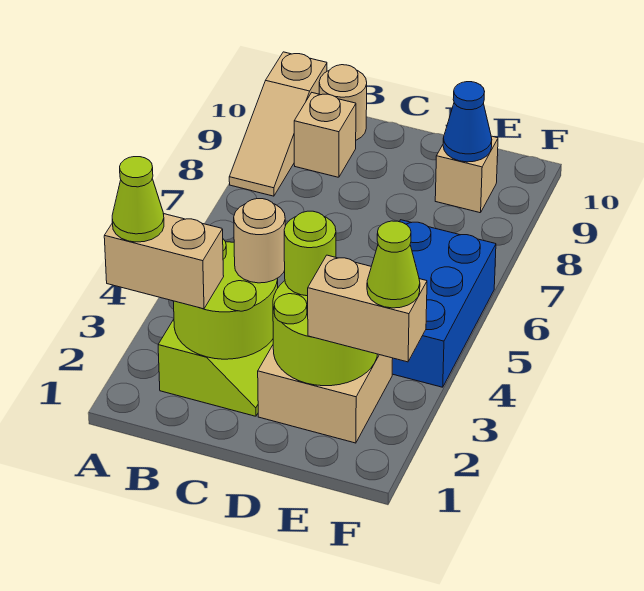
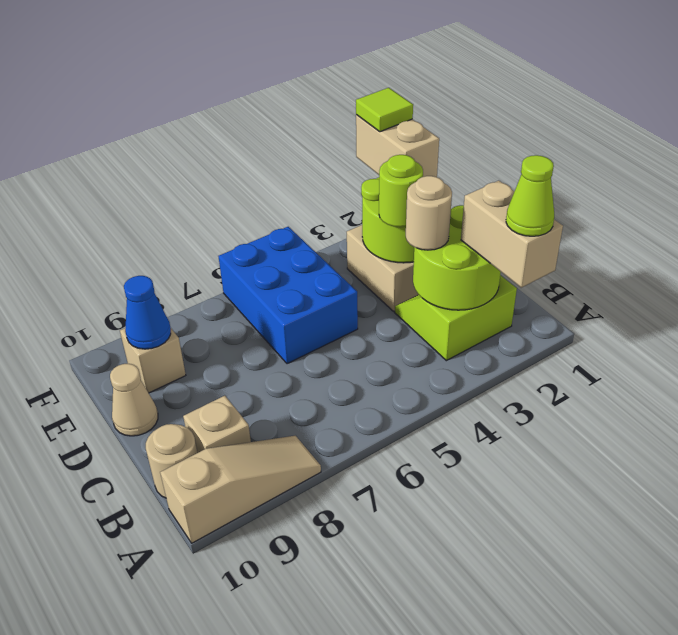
none -> tan cone D10 level 1
blue brick E4:F6 level 1 -> blue brick D5:F6 level 1
lime cone F2 level 4 -> lime tile F2 level 4

